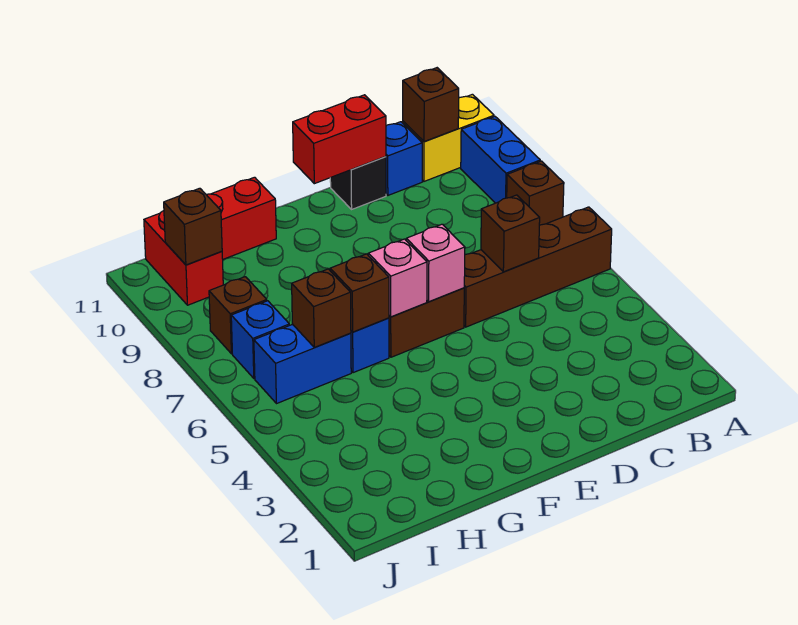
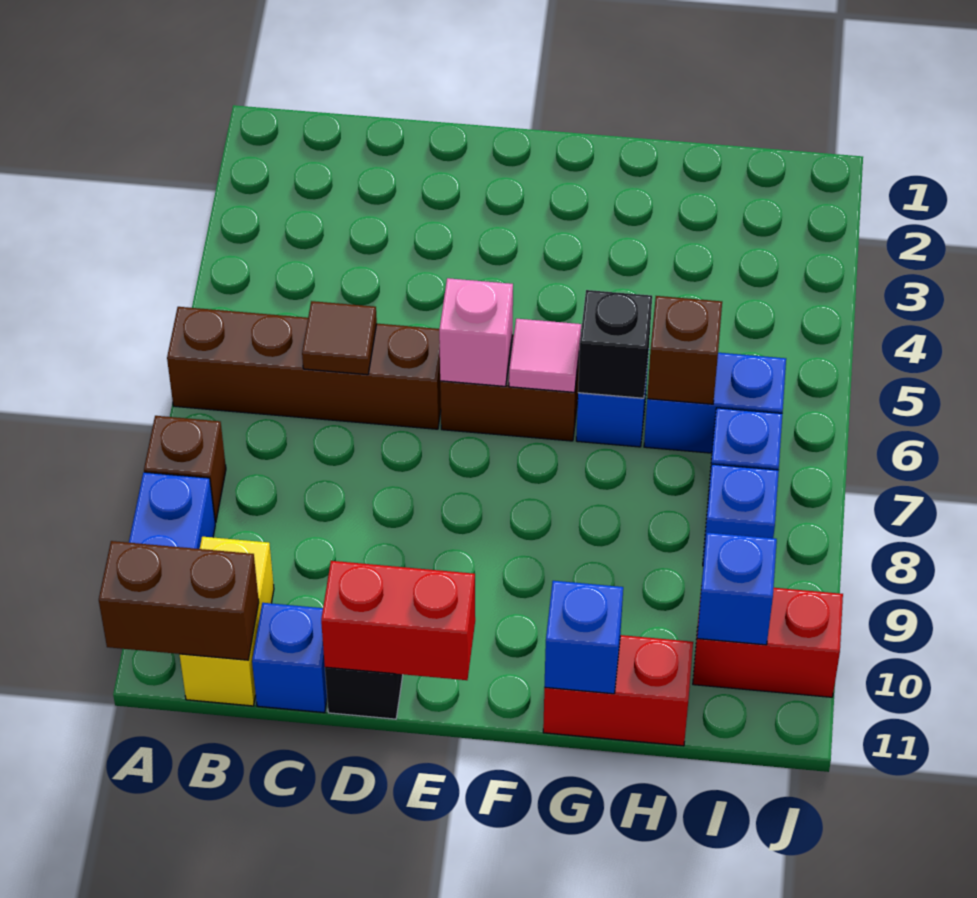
yellow brick A11:B11 level 1 -> yellow brick B10:B11 level 1
brown brick B11 level 2 -> brown brick A11:B11 level 2
brown brick C6 level 2 -> brown tile C6 level 2
pink brick F6 level 2 -> pink tile F6 level 2
brown brick G6 level 2 -> black brick G6 level 2
none -> blue brick G11 level 2
brown brick I8 level 1 -> blue brick I8 level 1
red brick I10:I11 level 1 -> red brick I10:J10 level 1
brown brick I10 level 2 -> blue brick I10 level 2

